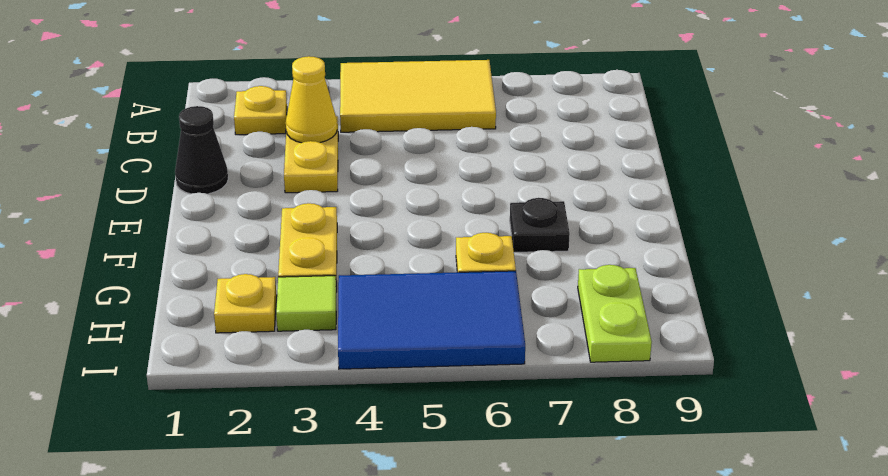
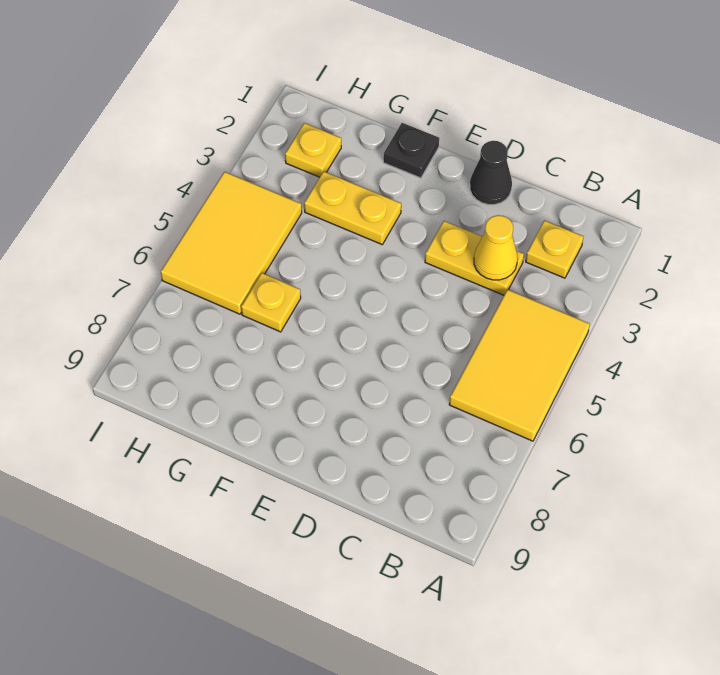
black plate F7 level 1 -> black plate F1 level 1
lime tile H3 level 1 -> none
blue tile H4:I6 level 1 -> yellow tile H4:I6 level 1
lime plate H8:I8 level 1 -> none

